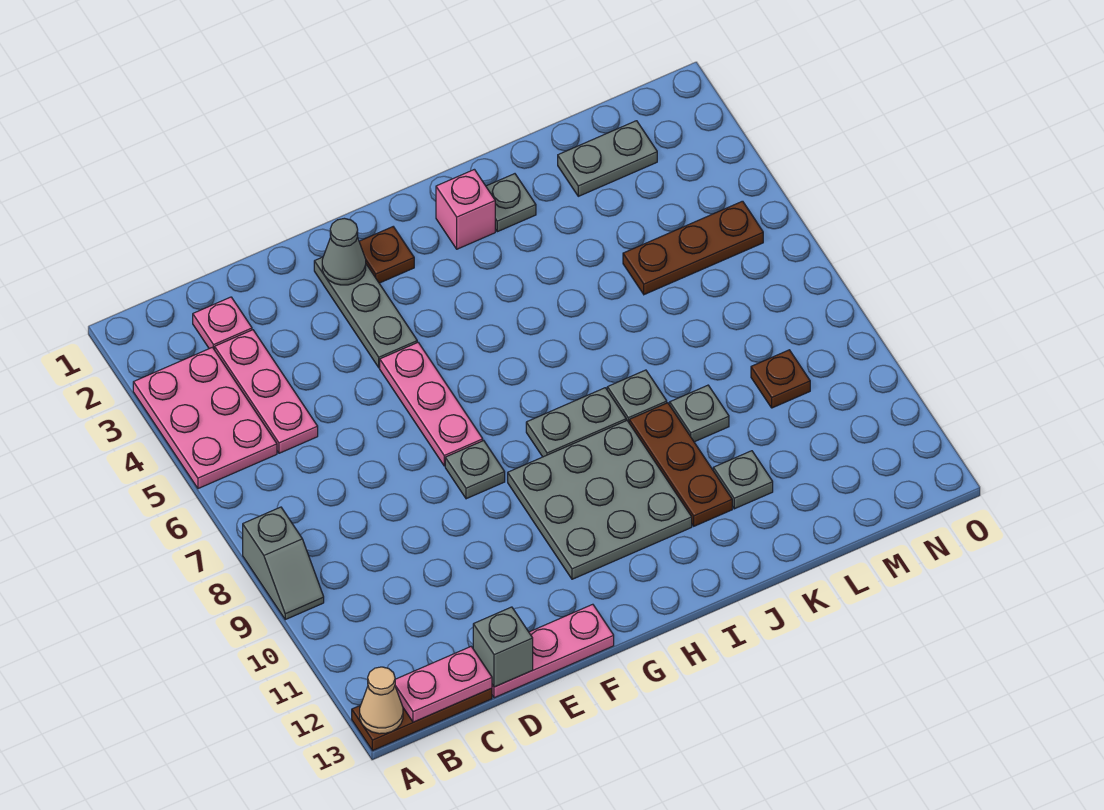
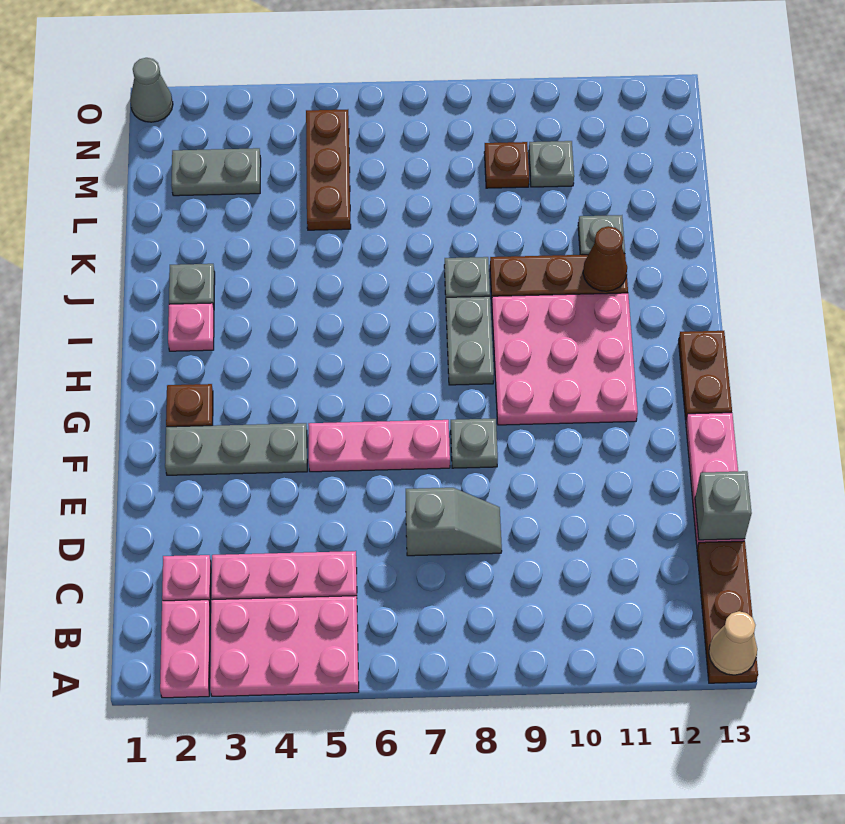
grey slope A8:A9 level 1 top 8 -> grey slope D7:D8 level 1 top 7
pink plate B13:C13 level 2 -> pink plate A2:B2 level 1
grey cone F2 level 2 -> grey cone O1 level 1
grey plate G9:I11 level 1 -> pink plate G9:I11 level 1
none -> brown plate G13:H13 level 1
pink brick I2 level 1 -> pink plate I2 level 1
none -> brown cone J11 level 2
grey plate K9 level 1 -> grey plate M10 level 1
grey plate L2:M2 level 1 -> grey plate M2:M3 level 1

